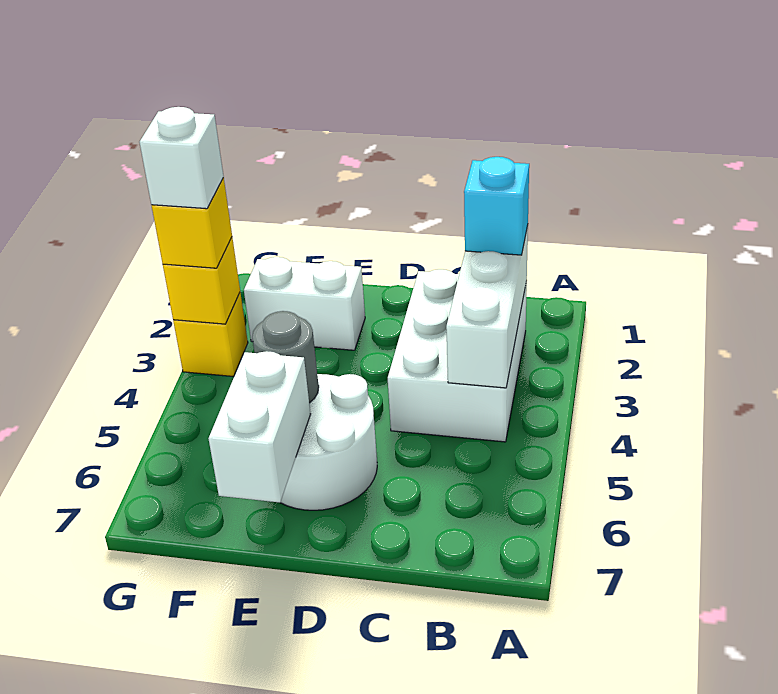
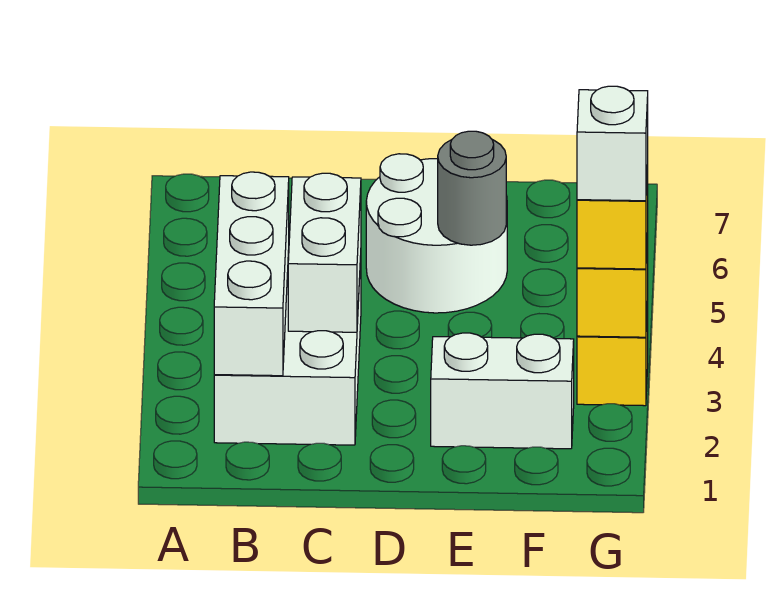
cyan brick B2 level 3 -> none
white brick E6:E7 level 2 -> white brick C3:C4 level 2

